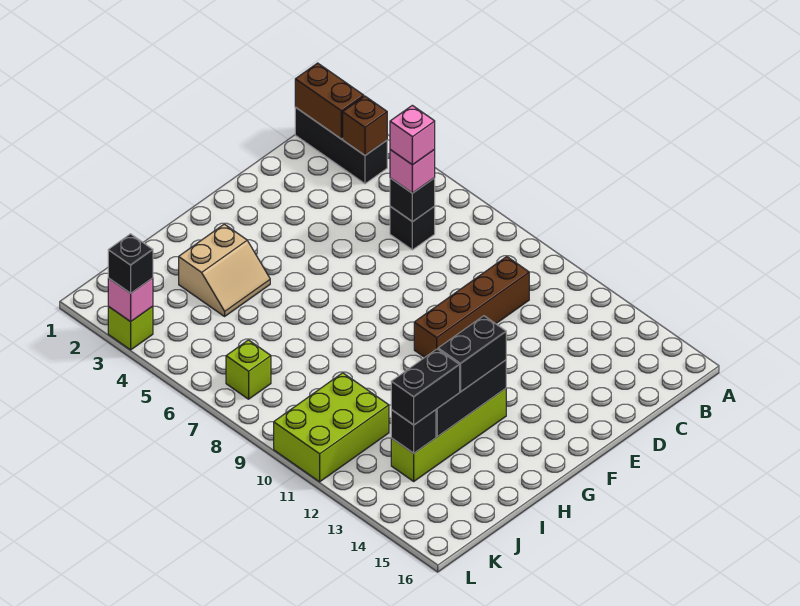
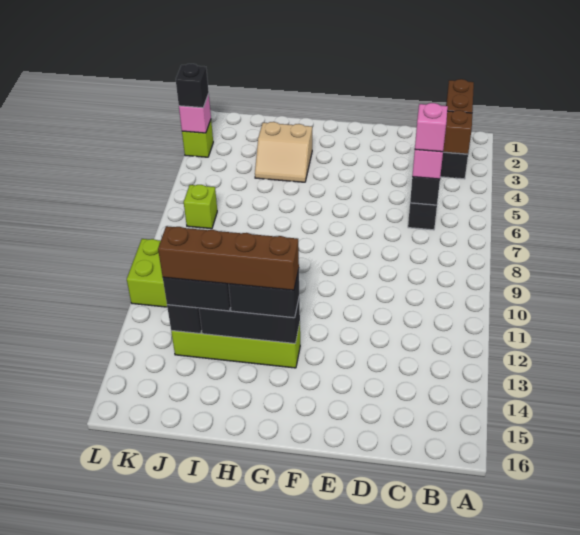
brown brick C10:F10 level 1 -> brown brick G13:J13 level 4

